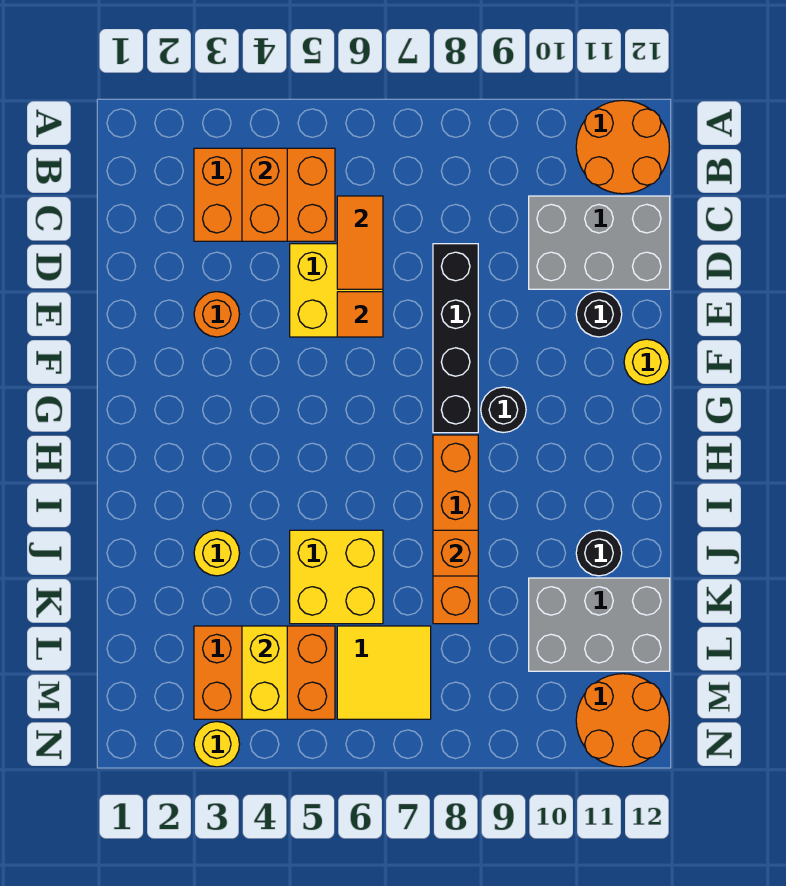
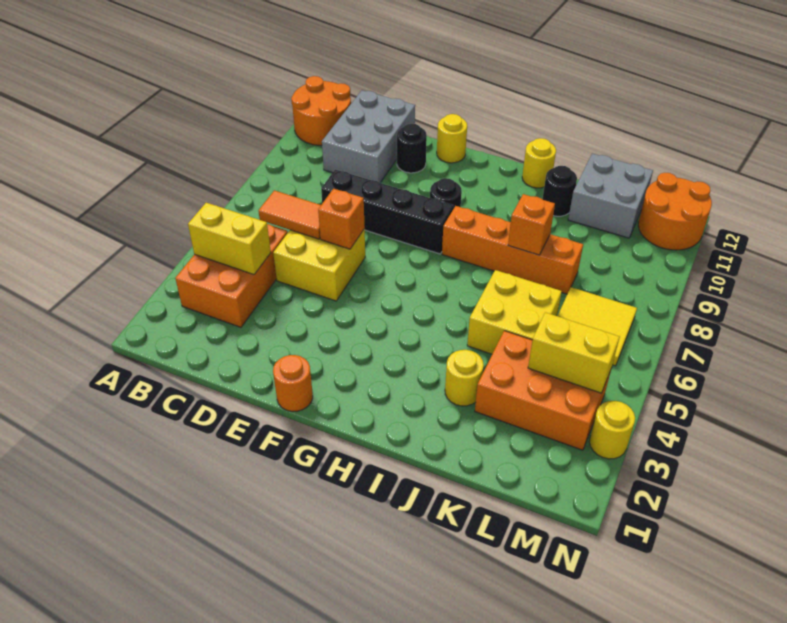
orange brick B4:C4 level 2 -> yellow brick B4:C4 level 2
orange round brick E3 level 1 -> orange round brick F1 level 1
orange tile E6 level 2 -> orange brick E6 level 2
none -> yellow round brick I12 level 1
grey brick K10:L12 level 1 -> grey brick K11:L12 level 1
orange brick L3:M5 level 1 -> orange brick K3:M4 level 1

